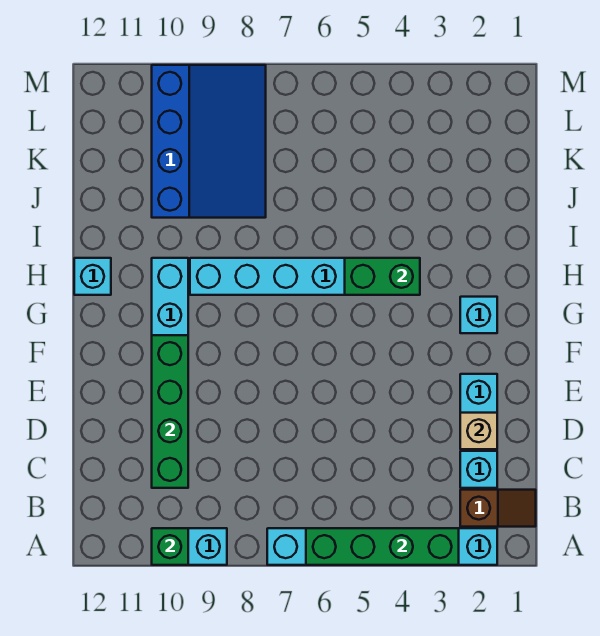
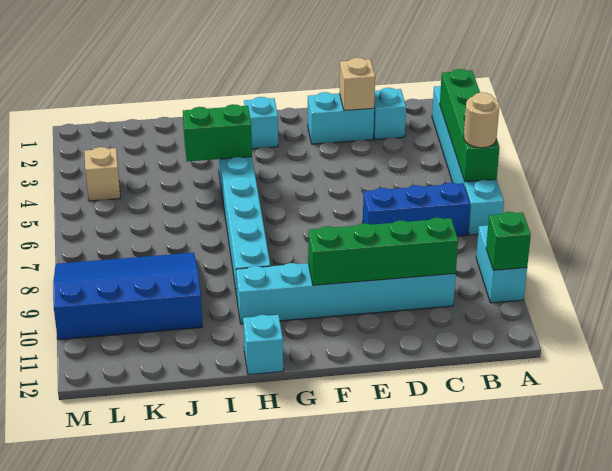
none -> tan round brick A6 level 3
brown slope B1:B2 level 1 top 2 -> none
none -> blue brick B7:D7 level 1
green brick H4:H5 level 2 -> green brick H4:I4 level 2
none -> tan brick L4 level 1

